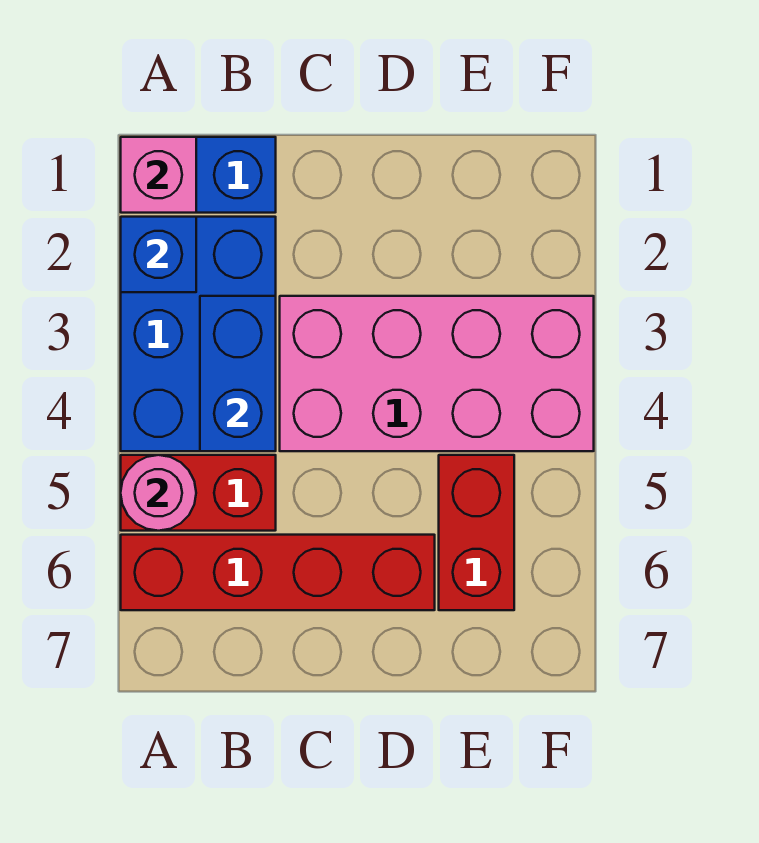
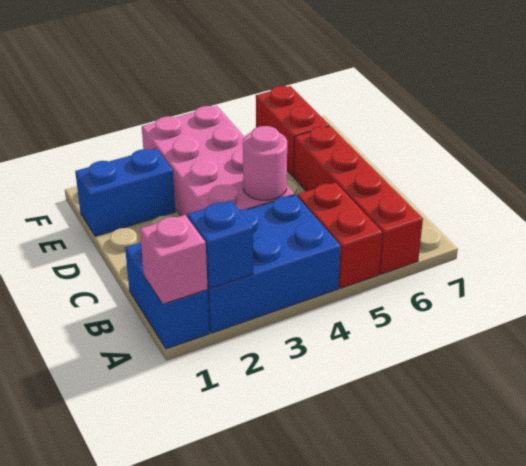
pink round brick A5 level 2 -> pink round brick C4 level 2
blue brick B3:B4 level 2 -> blue brick E1:E2 level 1
red brick E5:E6 level 1 -> red brick E6:F6 level 1

